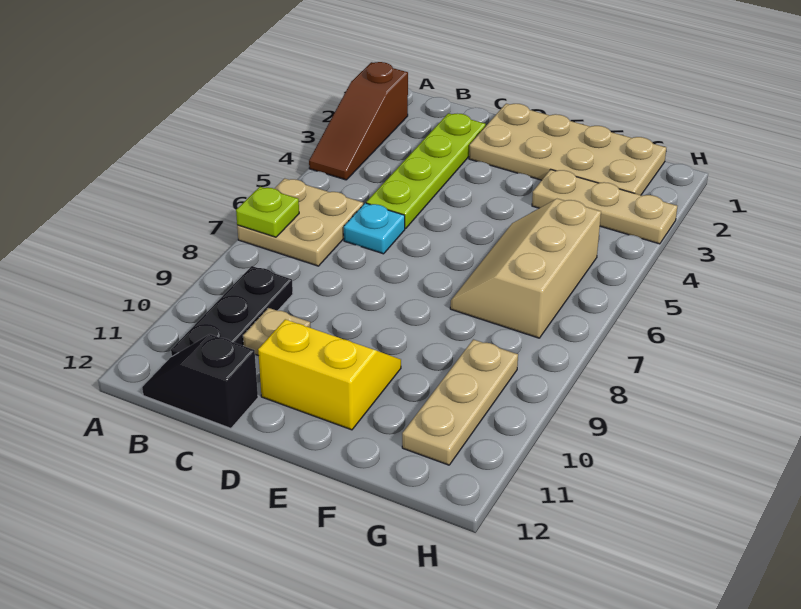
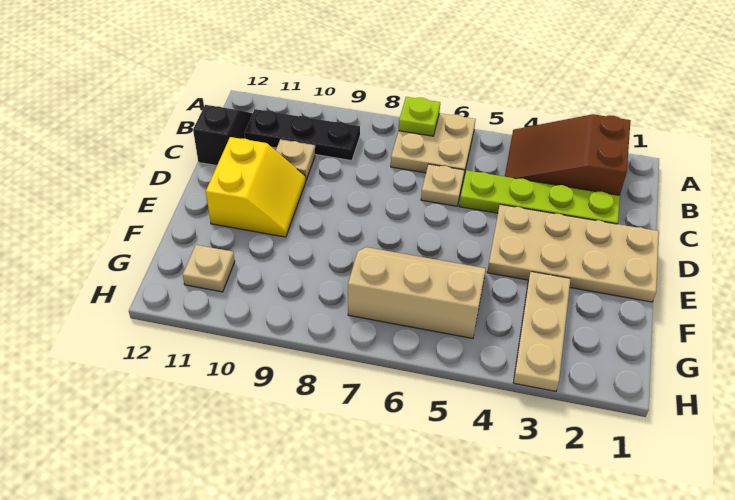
brown slope A2:A4 level 1 top 2 -> brown slope A2:B4 level 1 top 2
cyan plate C6 level 1 -> tan plate C6 level 1
tan plate D1:G2 level 1 -> tan plate D1:E4 level 1
tan plate G9:G11 level 1 -> tan plate G11 level 1

